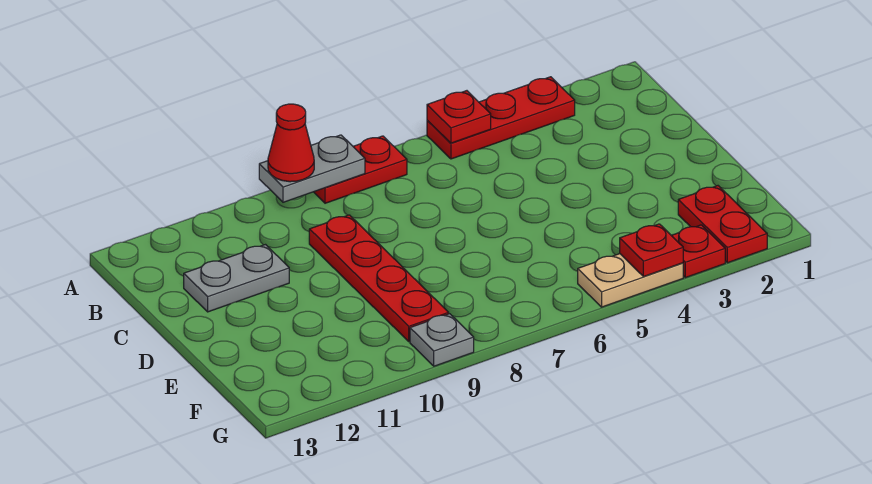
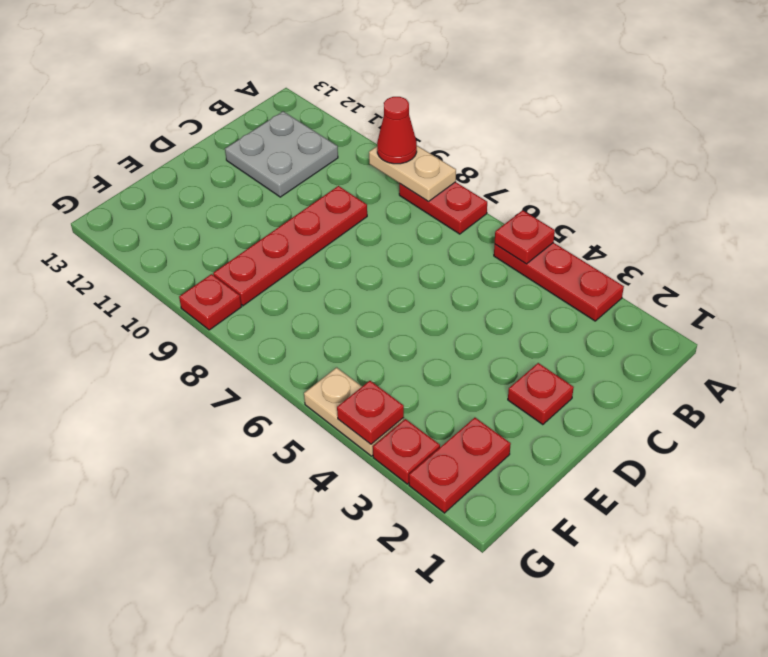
grey plate A8:A9 level 2 -> tan plate A8:A9 level 2
grey plate C11:C12 level 1 -> grey plate B11:C12 level 1
none -> red plate D2 level 1
grey plate G9 level 1 -> red plate G9 level 1

